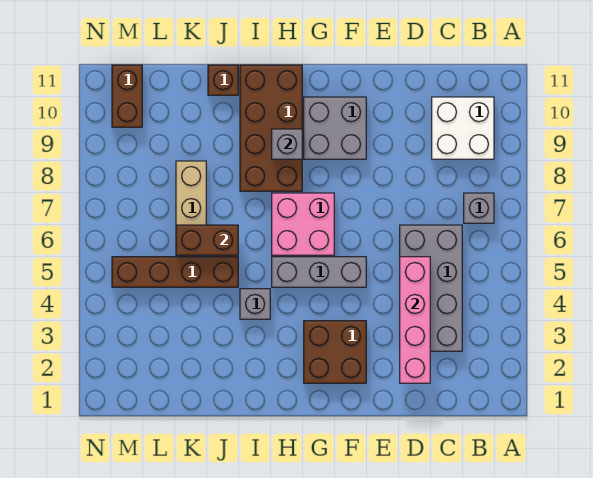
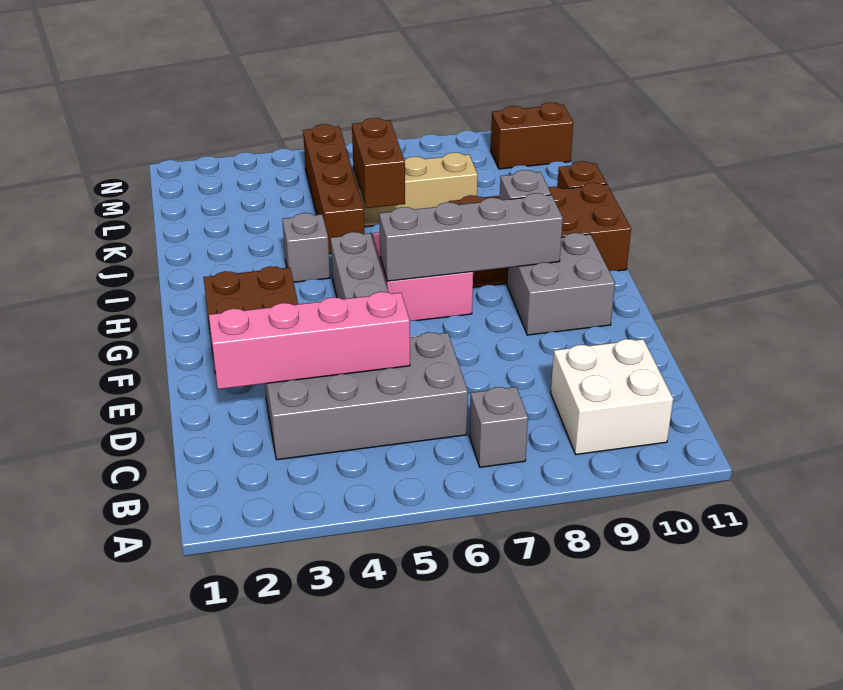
none -> grey brick G6:G9 level 2

